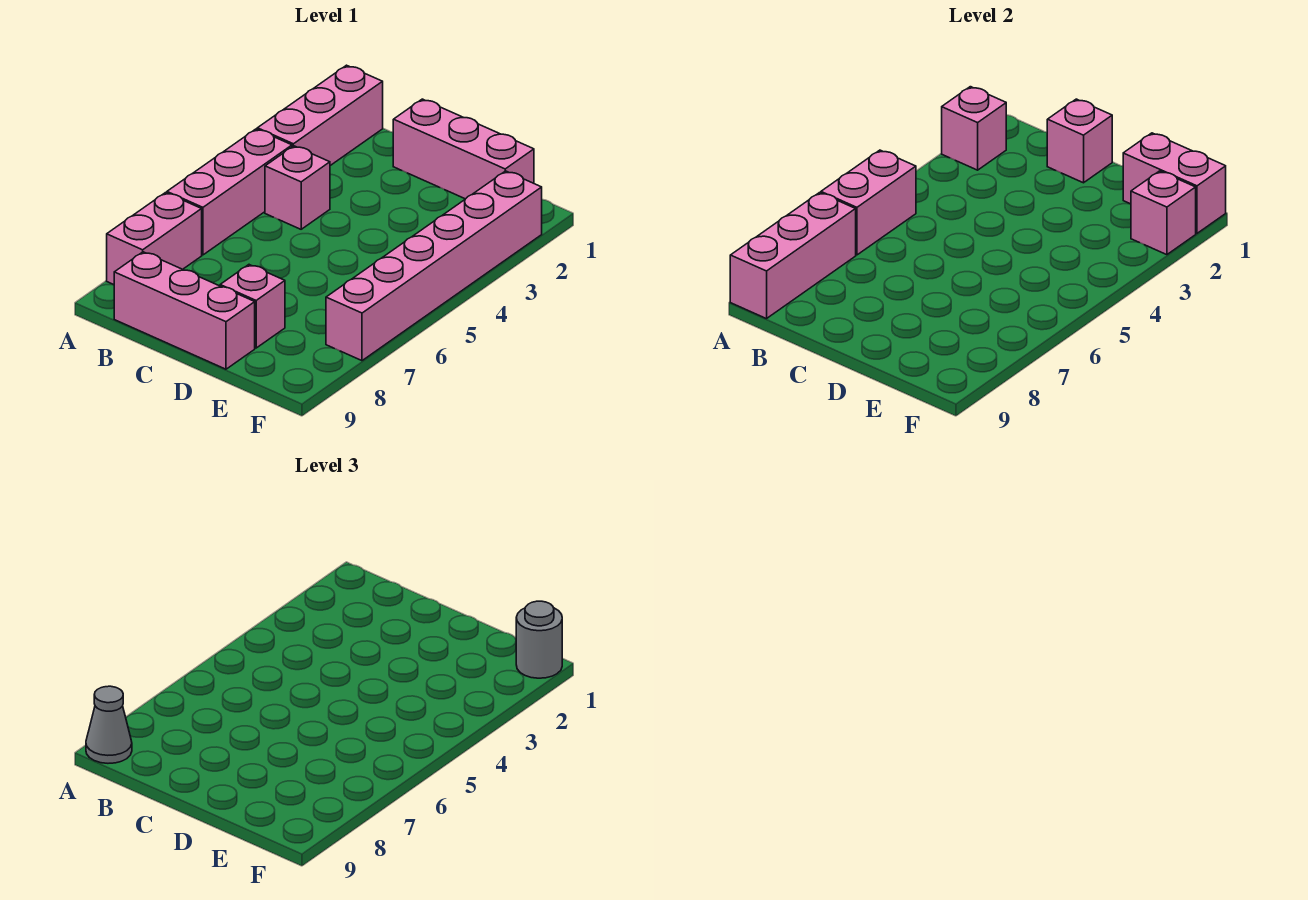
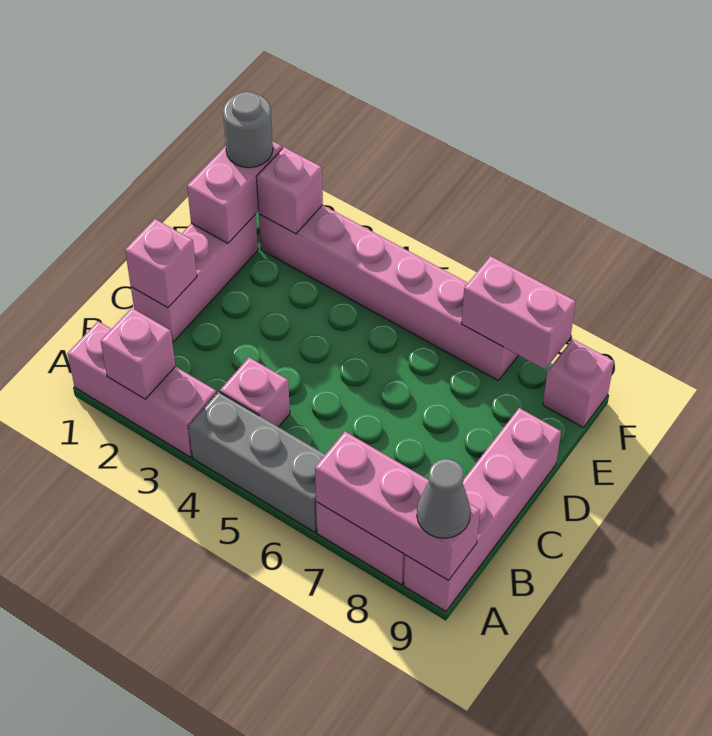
pink brick A4:A6 level 1 -> grey brick A4:A6 level 1
pink brick A5:A6 level 2 -> pink brick F7:F8 level 2
pink brick B9:D9 level 1 -> pink brick A9:D9 level 1
pink brick D8 level 1 -> pink brick F9 level 1

